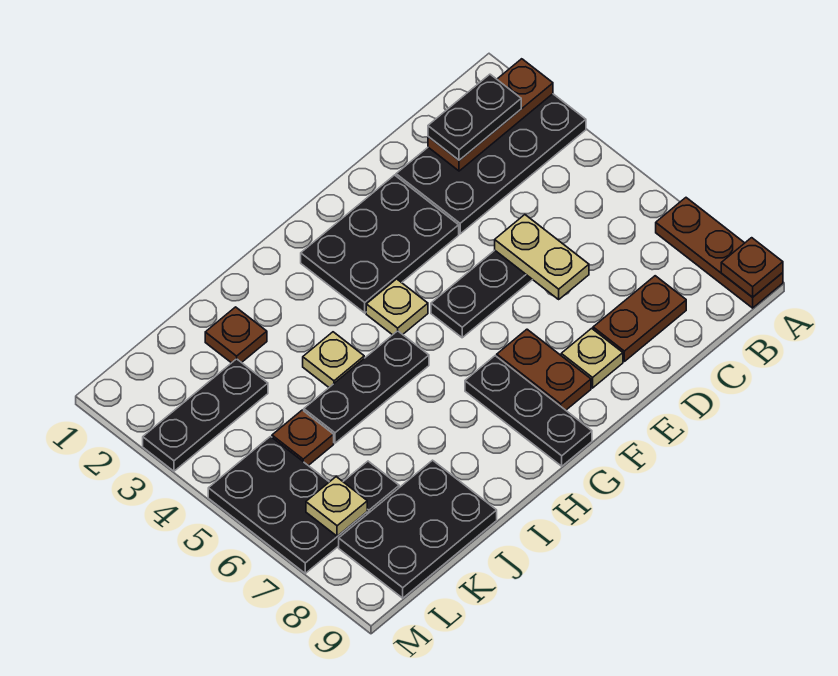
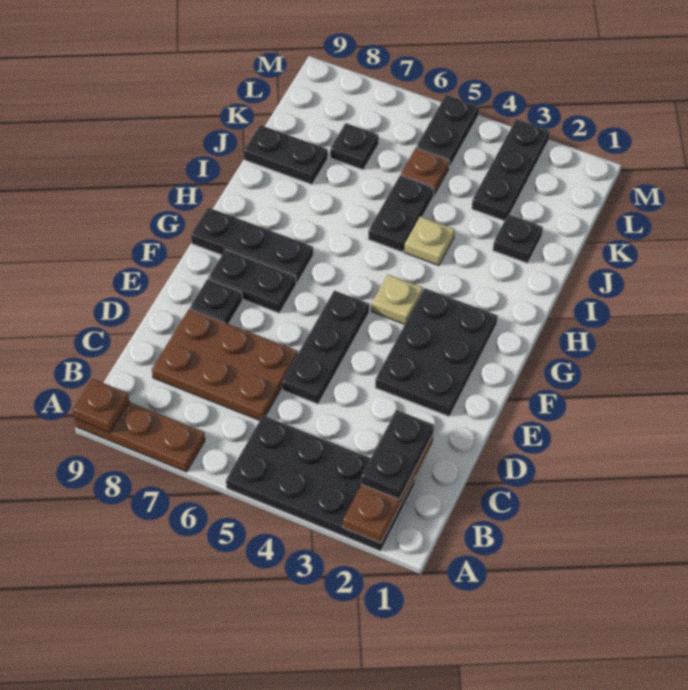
black plate A2:D3 level 1 -> black plate A2:B5 level 1
brown plate C8:D8 level 1 -> brown plate C6:D8 level 1
tan plate D5:D6 level 2 -> none
tan plate E8 level 1 -> black plate E8 level 1
brown plate F7:F8 level 1 -> black plate F7:F8 level 1
black plate H5:J5 level 1 -> black plate I5:J5 level 1
brown plate J2 level 1 -> black plate J2 level 1
black plate J8:L9 level 1 -> black plate J8:J9 level 1
black plate L5:M7 level 1 -> black plate L5:M5 level 1
tan plate L7 level 2 -> none

